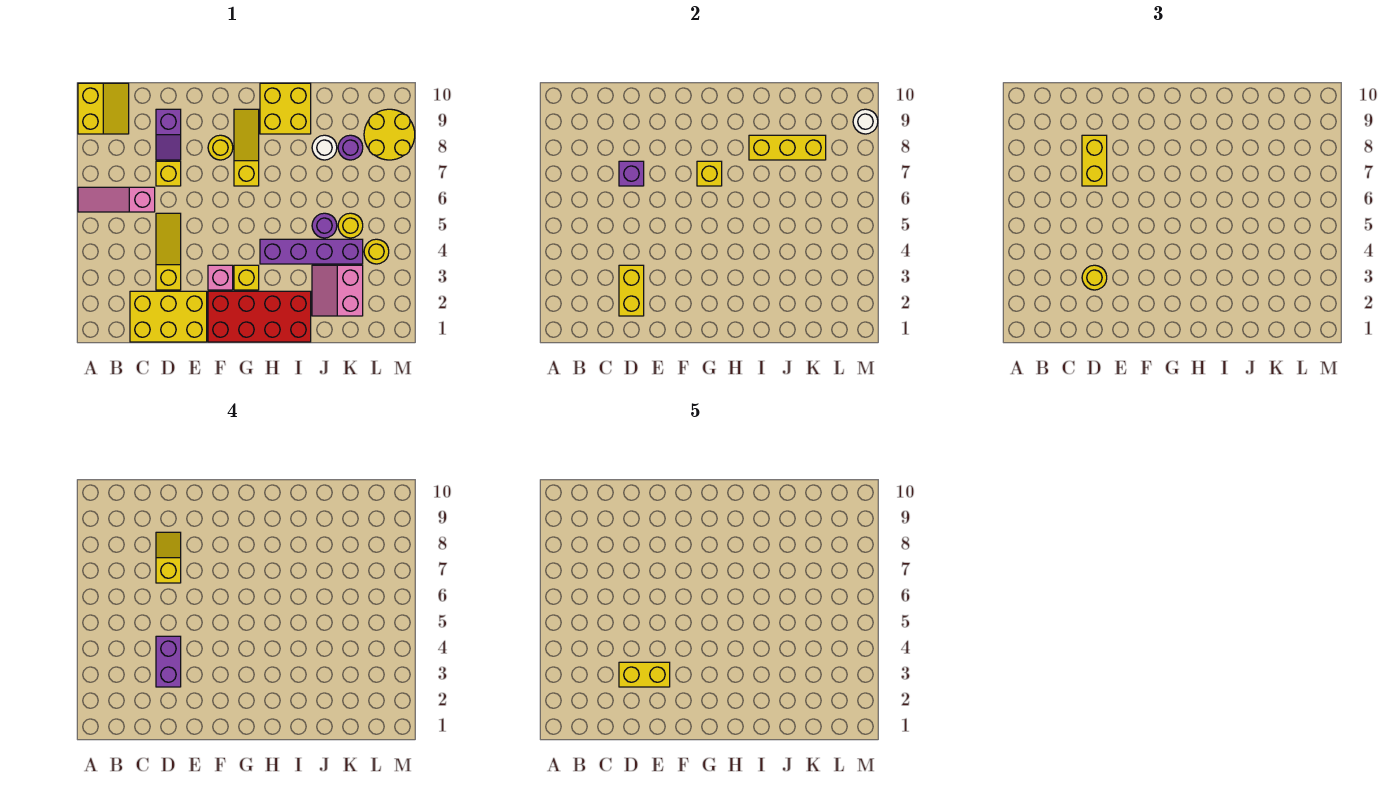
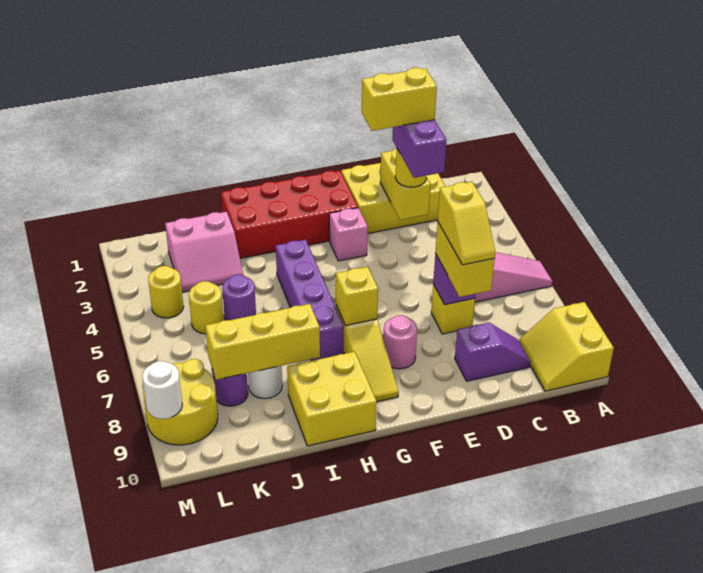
yellow slope D3:D5 level 1 top 3 -> none
purple slope D8:D9 level 1 top 9 -> purple slope C9:D9 level 1 top D
yellow round brick F8 level 1 -> pink round brick F8 level 1
yellow brick G3 level 1 -> none
purple brick H4:K4 level 1 -> purple brick H4:H7 level 1
pink slope J2:K3 level 1 top K -> pink slope J2:K3 level 1 top 2

